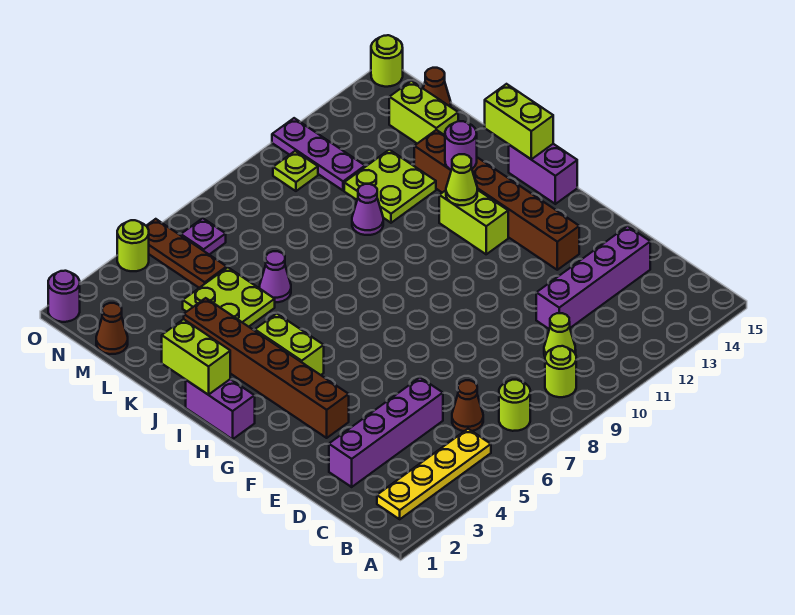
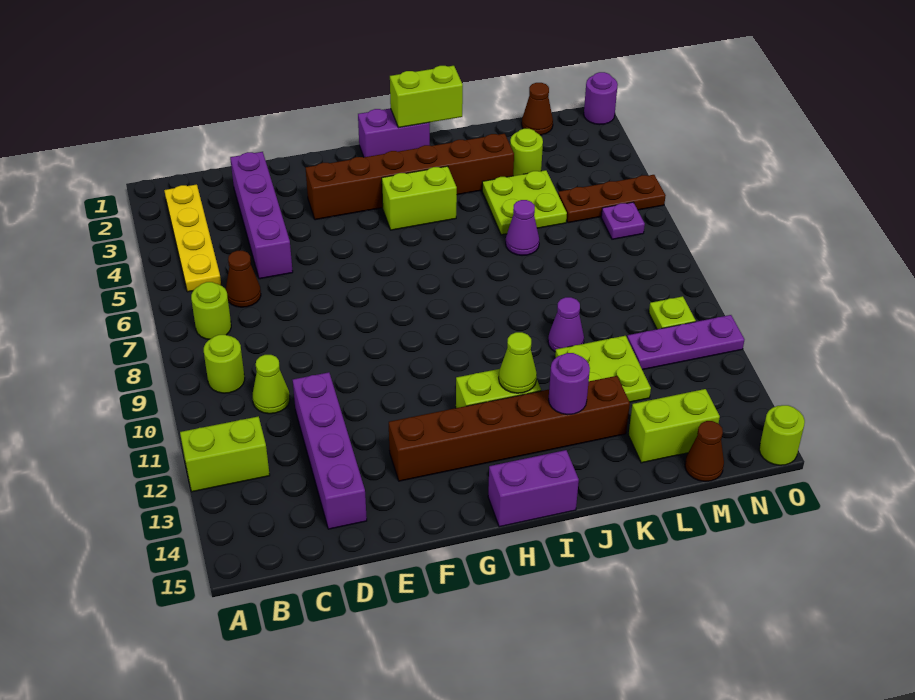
lime brick I15:J15 level 2 -> lime brick A12:B12 level 1
lime round brick O4 level 1 -> lime round brick L3 level 1

